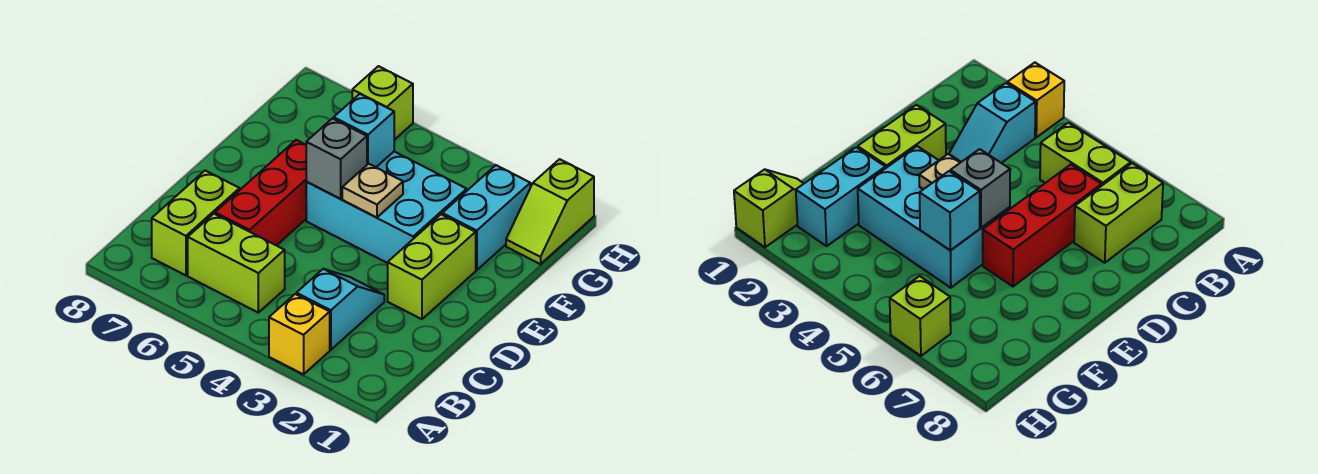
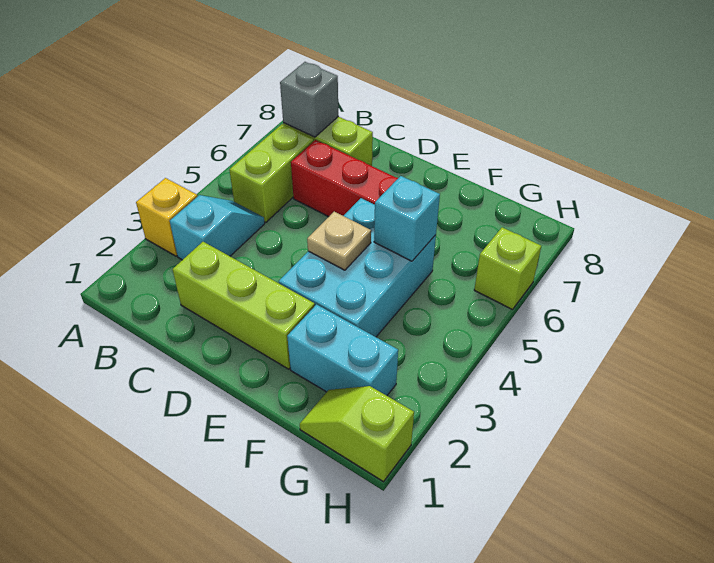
cyan slope B3:C3 level 1 top B -> cyan slope B3:B4 level 1 top 3
lime brick D2:E2 level 1 -> lime brick C2:E2 level 1
grey brick E5 level 2 -> grey brick B7 level 2

